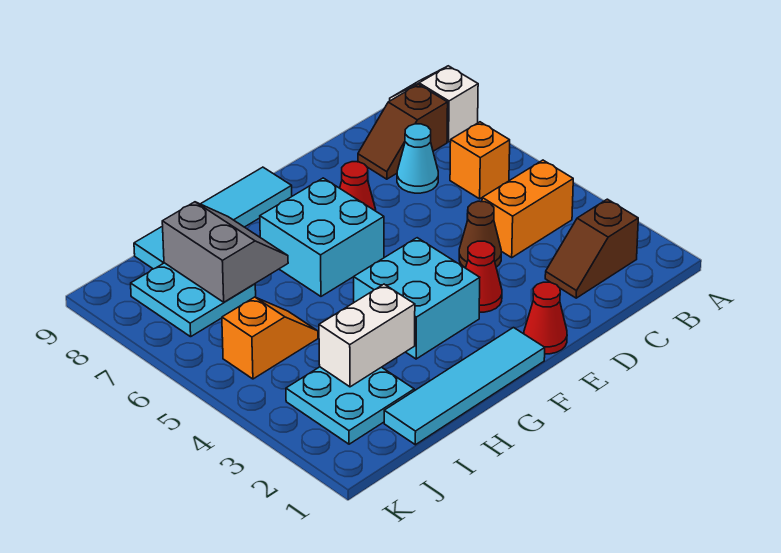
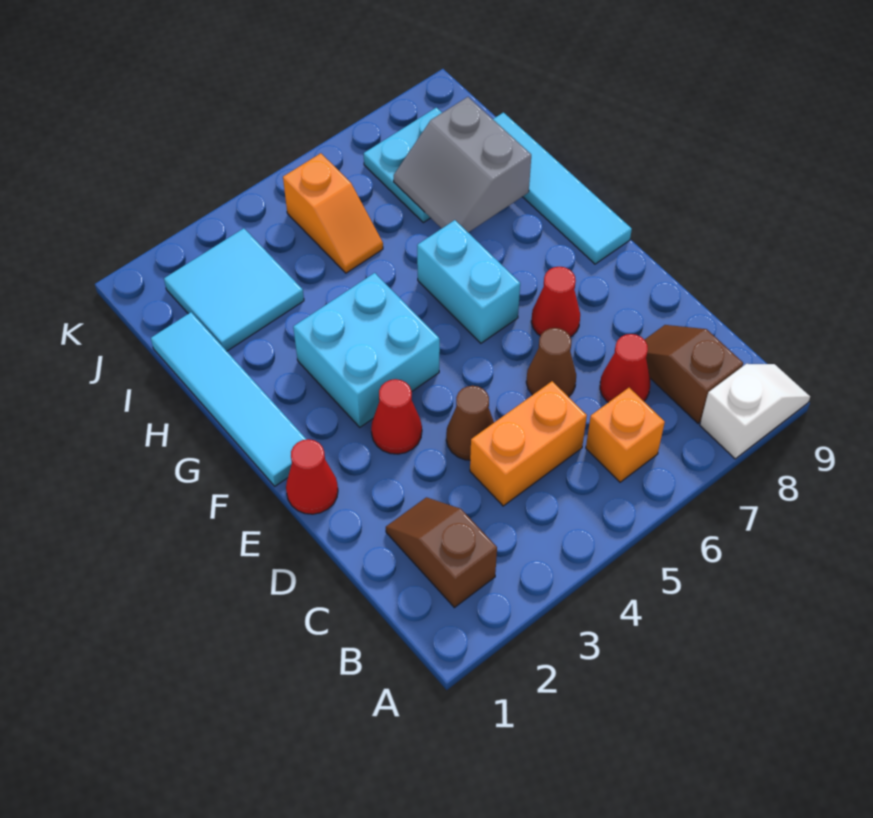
orange brick B4:C4 level 1 -> orange brick C4:C5 level 1
cyan cone C7 level 1 -> red cone C7 level 1
none -> brown cone D6 level 1
cyan brick F6:G7 level 1 -> cyan brick F6:G6 level 1
white brick H3:I3 level 2 -> none
grey slope H7:I8 level 2 top I -> grey slope H7:I8 level 2 top 8
cyan plate I2:J3 level 1 -> cyan tile I2:J3 level 1

